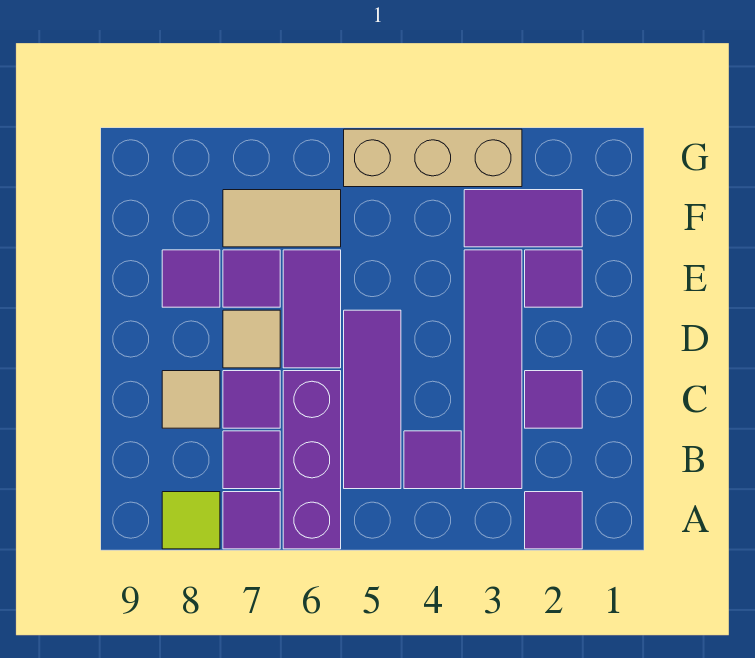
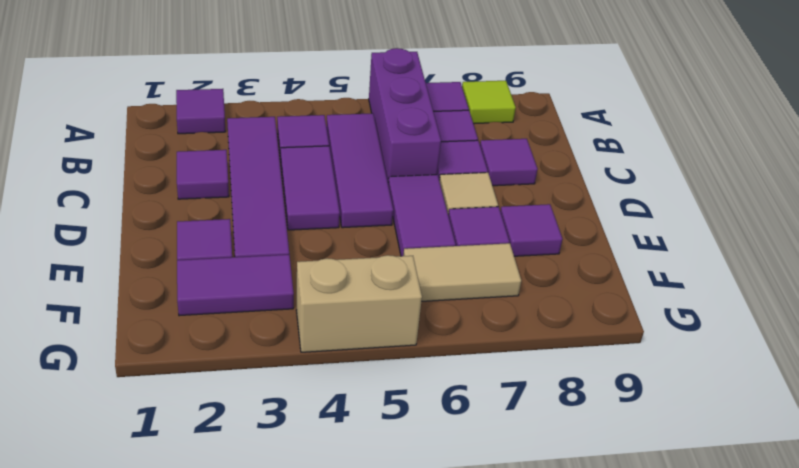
none -> purple tile C4:D4 level 1
tan tile C8 level 1 -> purple tile C8 level 1
tan brick G3:G5 level 1 -> tan brick G4:G5 level 1

